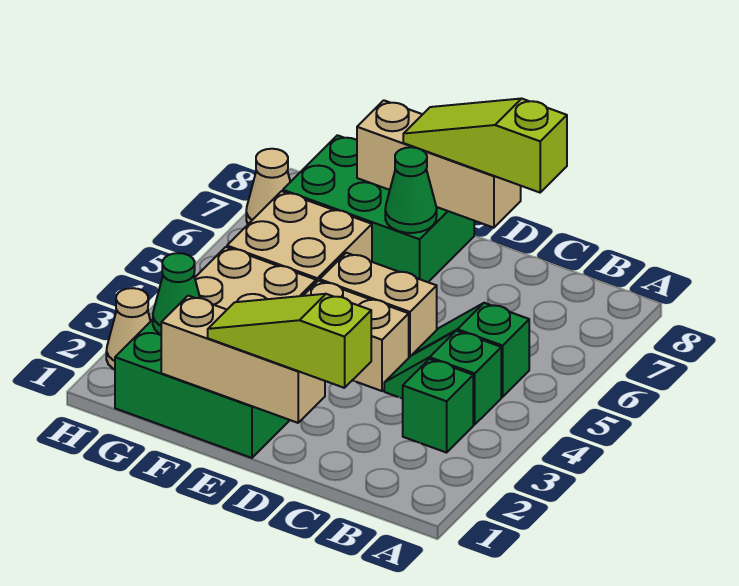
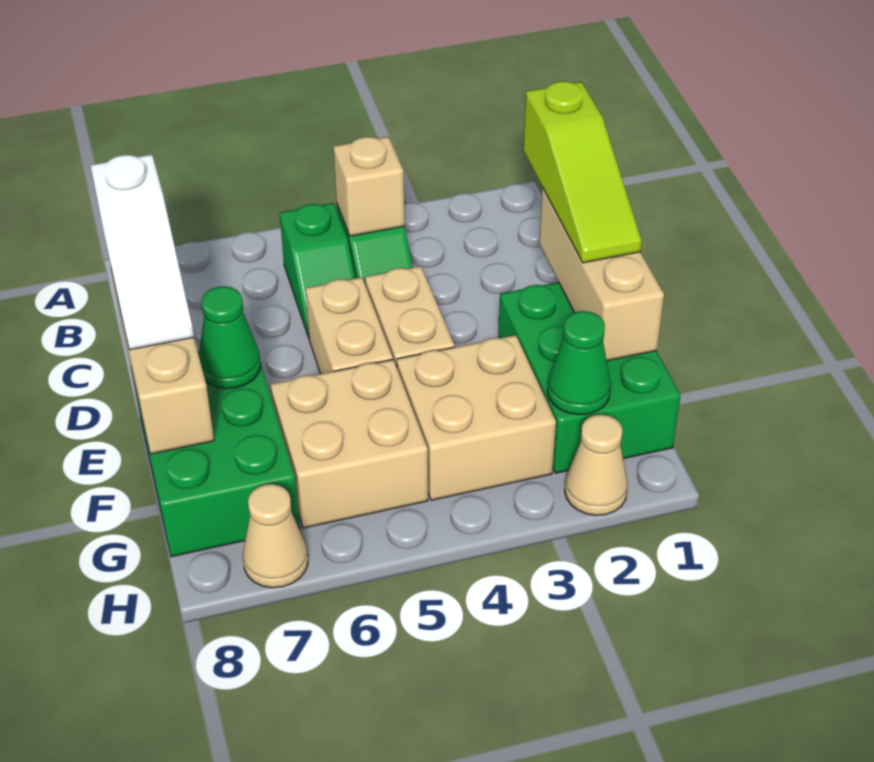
green brick B3 level 1 -> none
none -> tan brick B4 level 2
lime slope C8:E8 level 3 top C -> white slope C8:E8 level 3 top C

